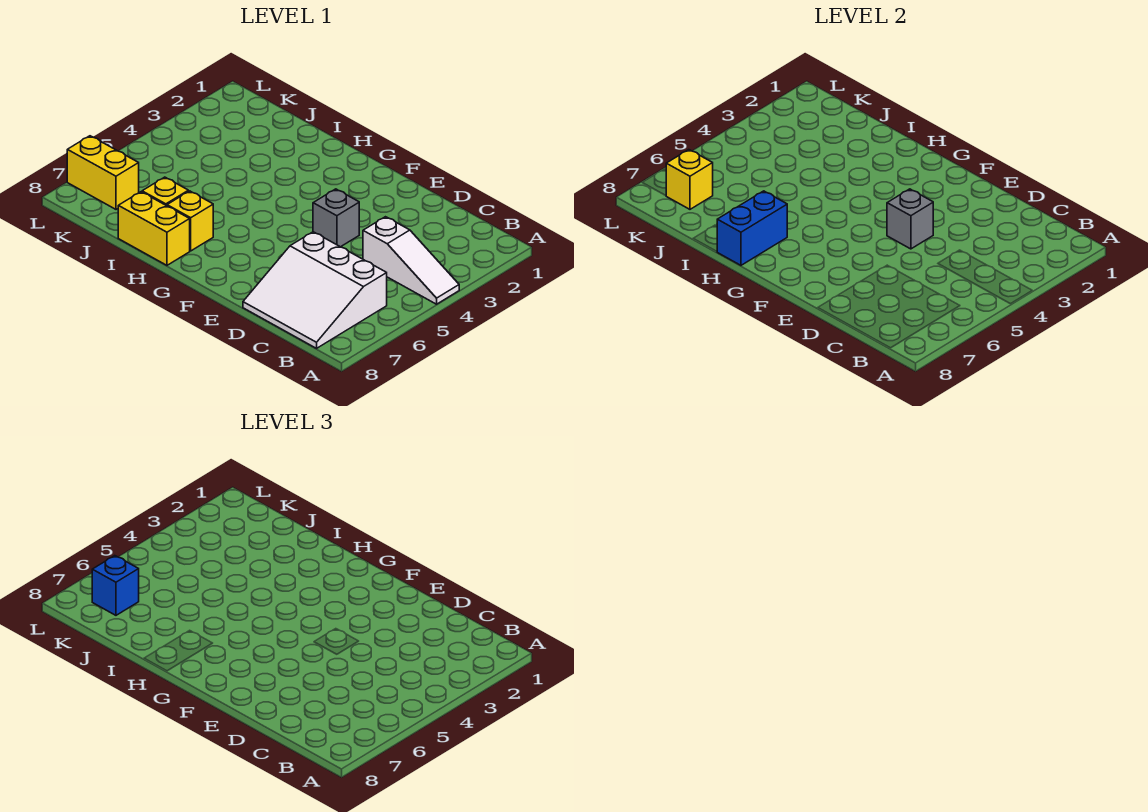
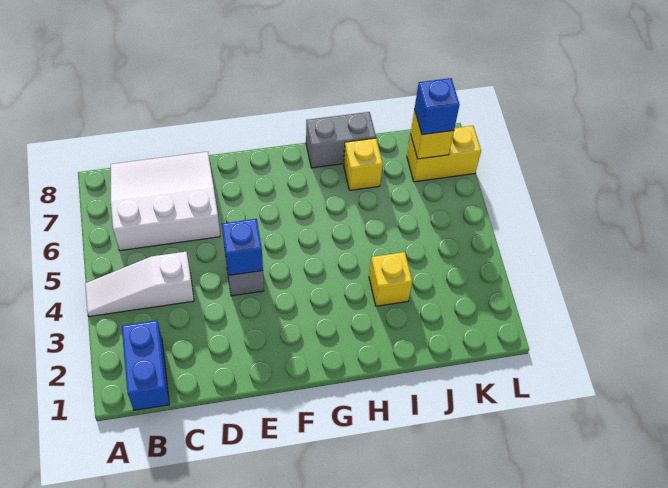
grey brick E4 level 2 -> blue brick E4 level 2
yellow brick H7 level 1 -> yellow brick I3 level 1
blue brick H7:H8 level 2 -> blue brick B1:B2 level 1
yellow brick H8:I8 level 1 -> grey brick H8:I8 level 1

